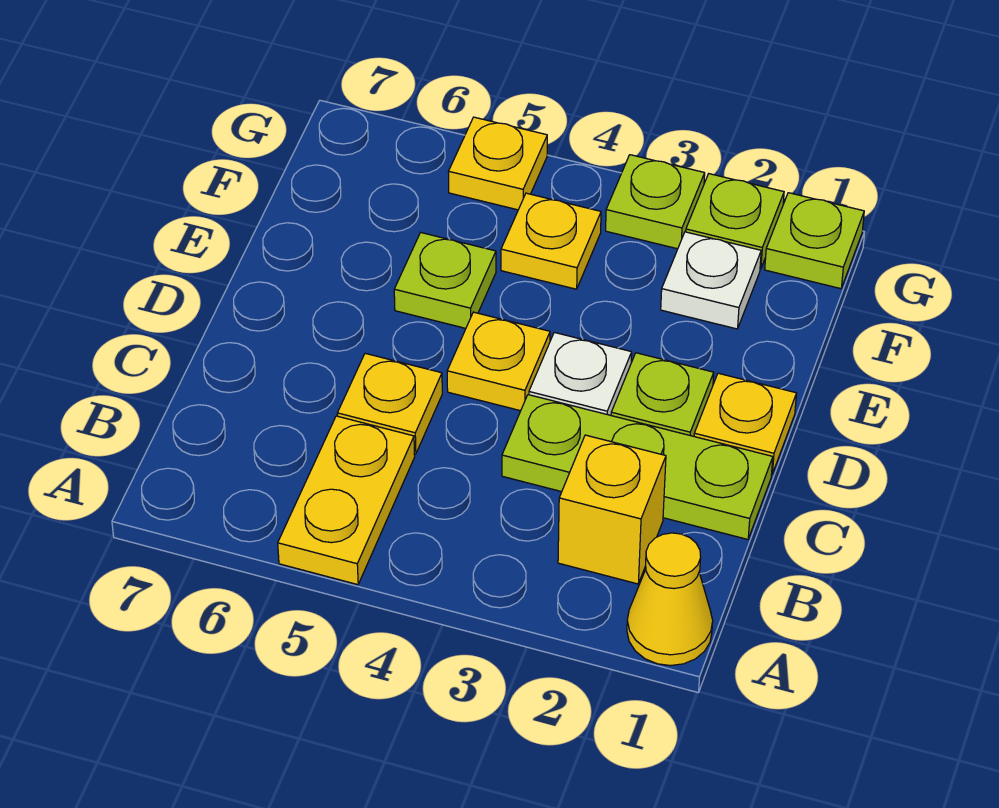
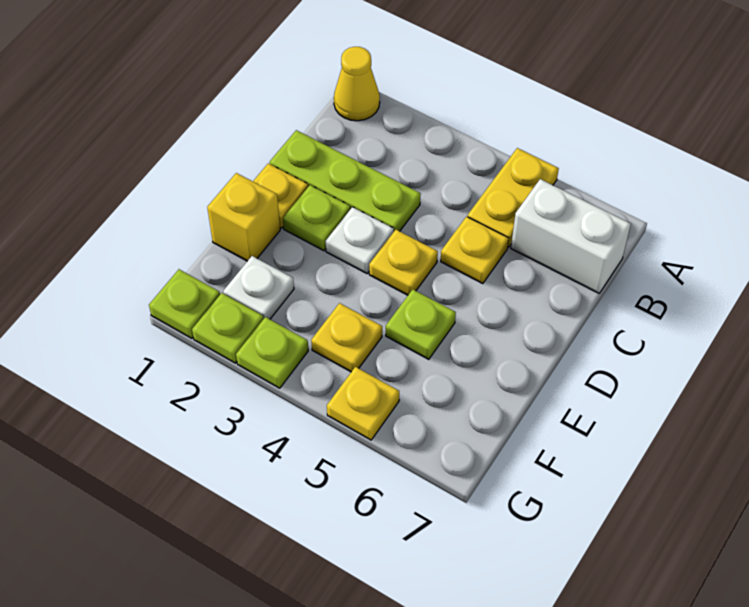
yellow brick B2 level 1 -> yellow brick E1 level 1
none -> white brick B6:B7 level 1

